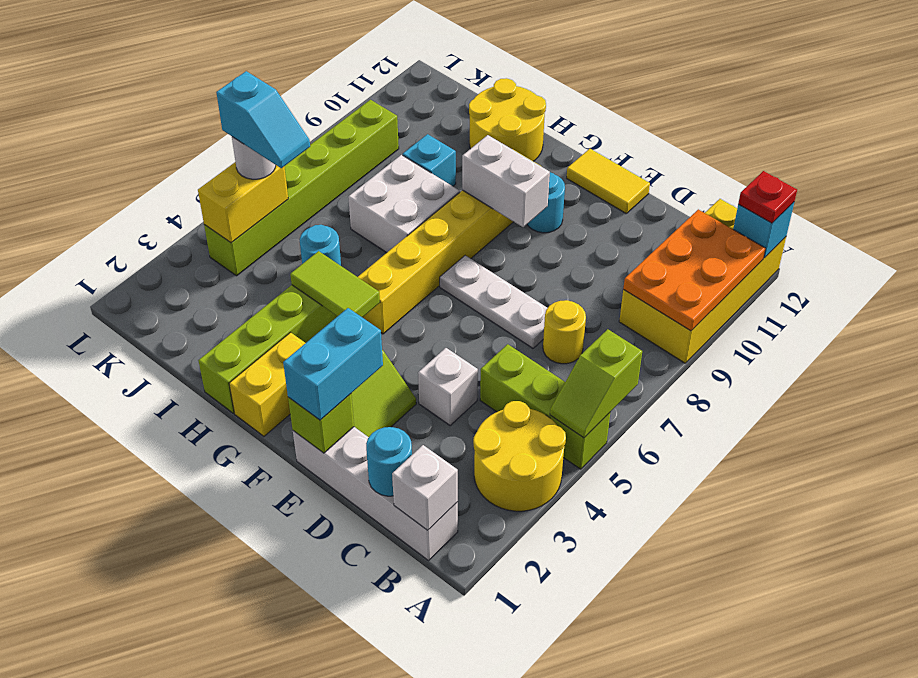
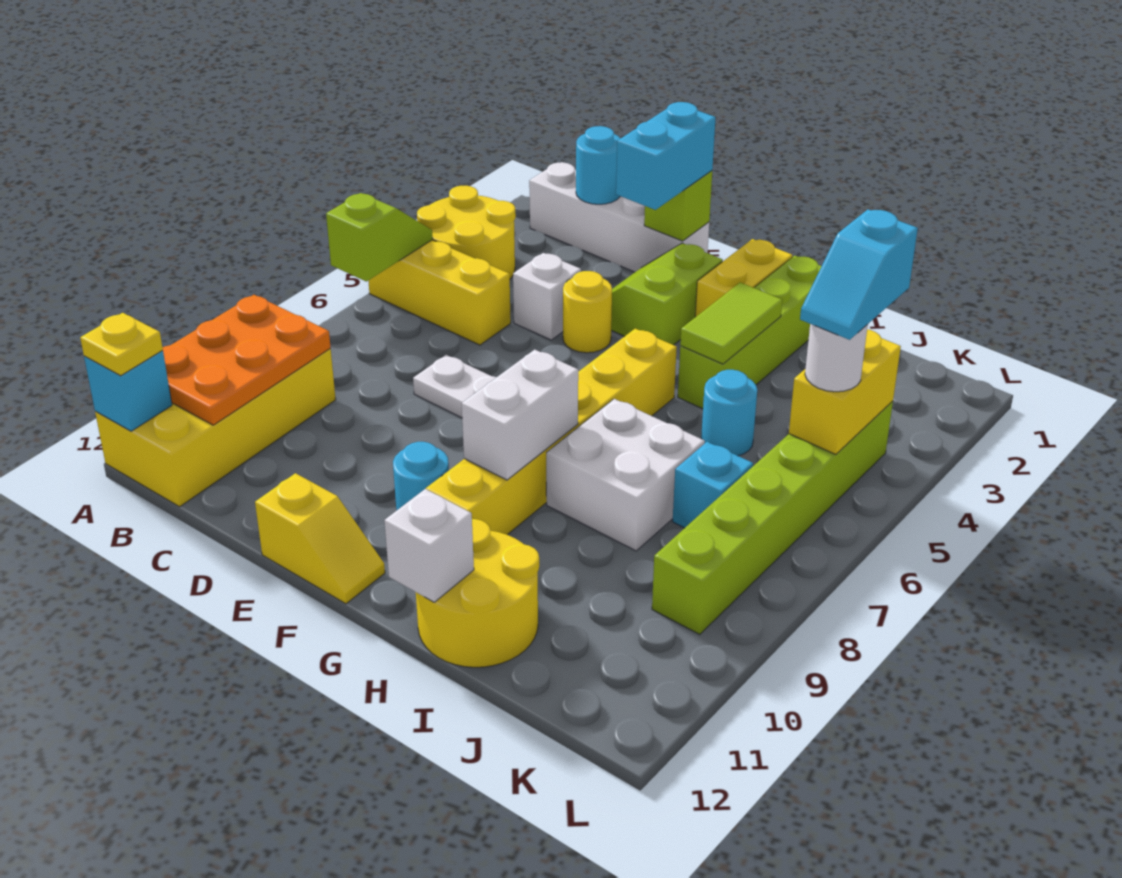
lime brick A5:C5 level 1 -> yellow brick A5:C5 level 1
red plate A12 level 3 -> yellow plate A12 level 3
white brick B1 level 2 -> white brick H12 level 2
yellow round brick C7 level 1 -> yellow round brick E4 level 1
yellow tile E12:F12 level 1 -> yellow slope E12:F12 level 1 top E
white brick F9:G9 level 2 -> white brick G8:G9 level 2
lime tile G4:H4 level 2 -> lime tile H3:H4 level 2
cyan brick I9 level 1 -> cyan brick J7 level 1
cyan slope J5:K5 level 4 top K -> cyan slope K4:K5 level 4 top 4

